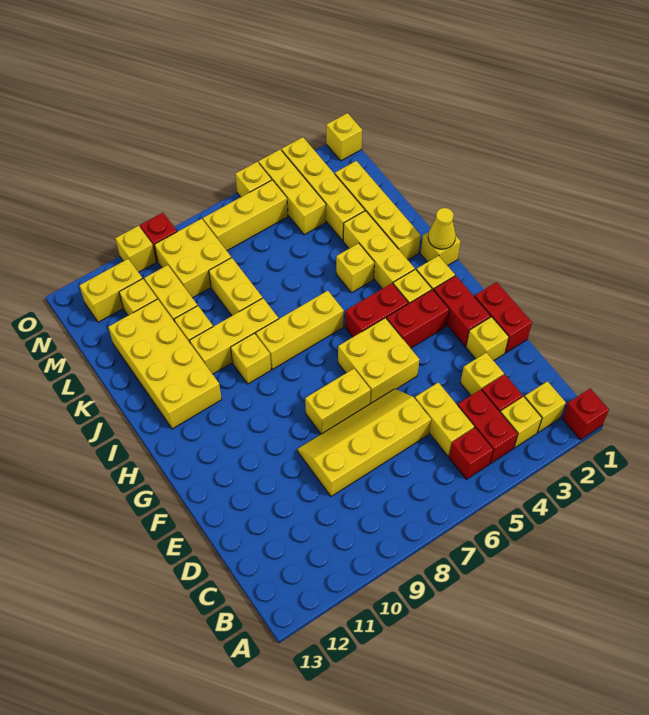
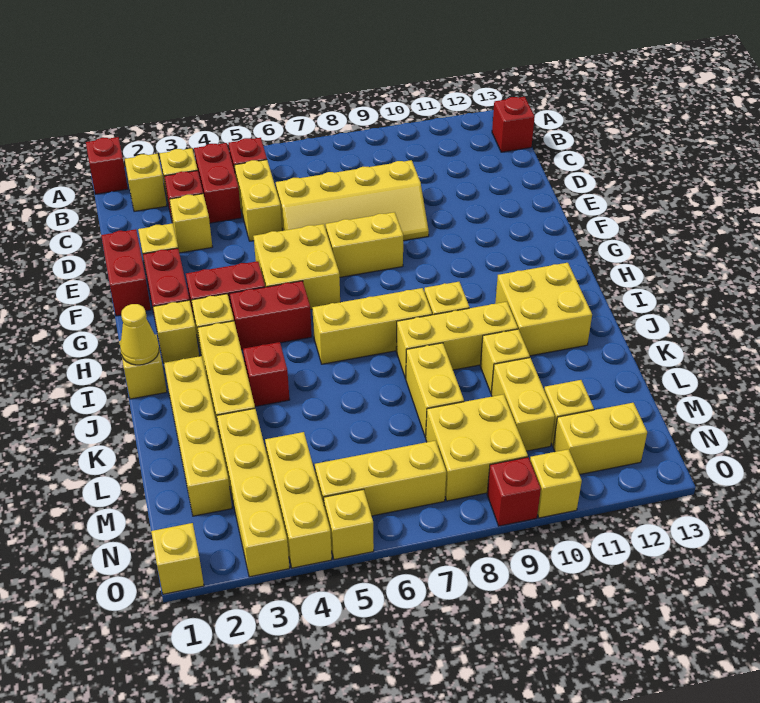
none -> red brick B13 level 1
yellow brick I11:L12 level 1 -> yellow brick I11:J12 level 1
yellow brick J4 level 1 -> red brick J4 level 1

